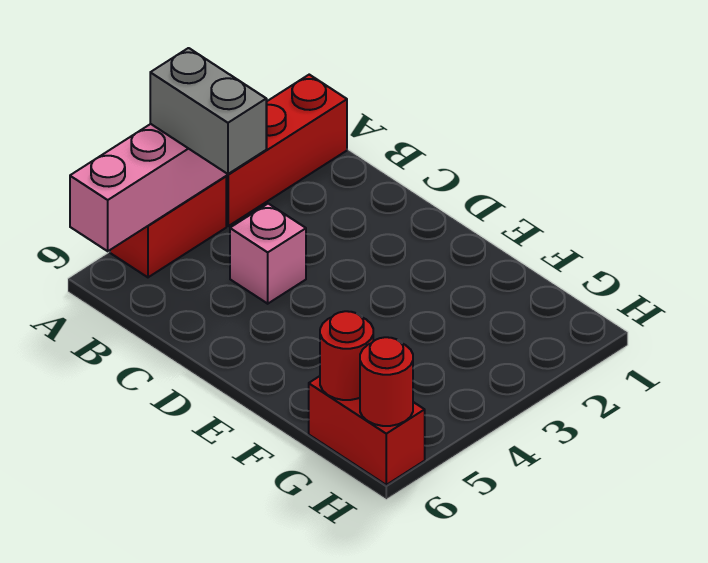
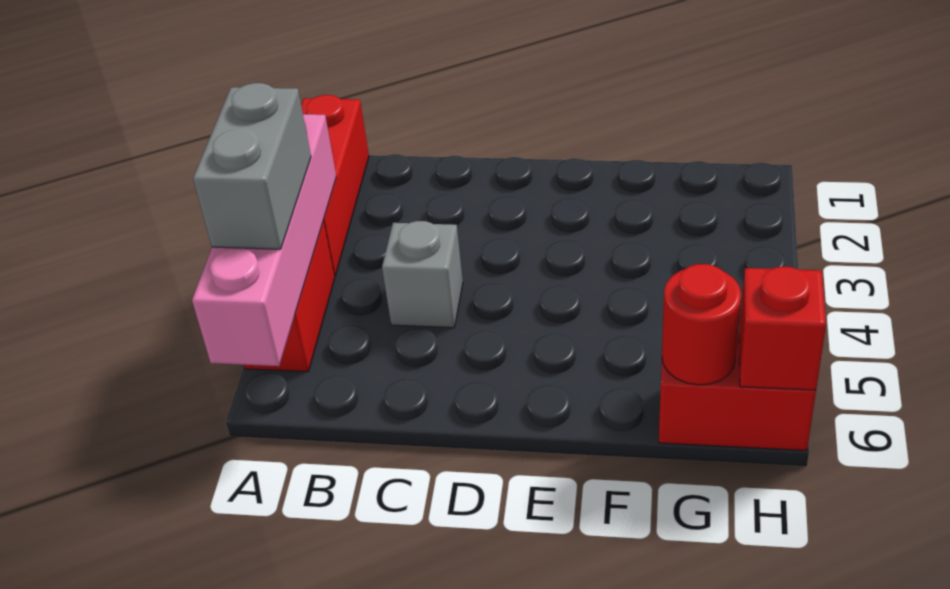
grey brick A4:B4 level 3 -> grey brick A4:A5 level 3
pink brick C4 level 1 -> grey brick C4 level 1
red round brick H6 level 2 -> red brick H6 level 2

